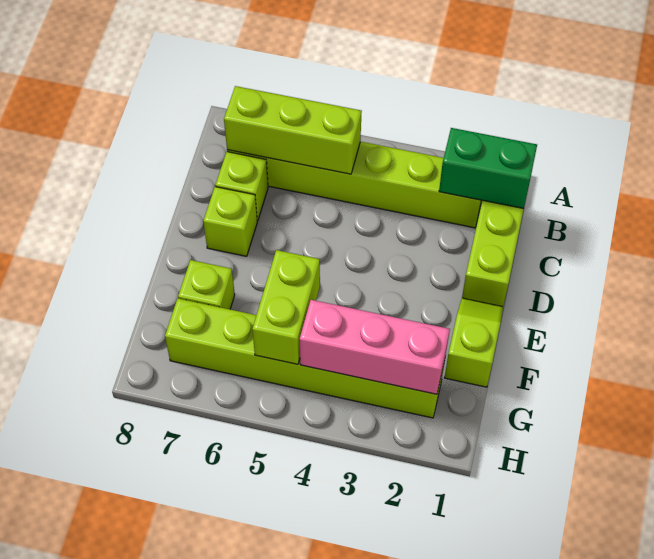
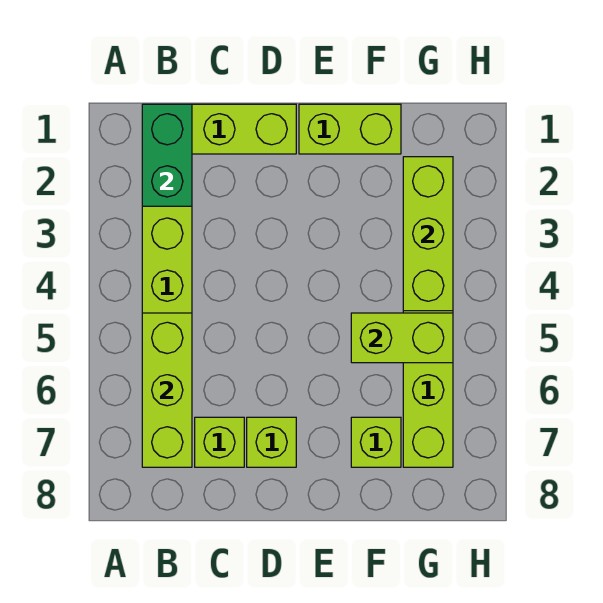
lime slope E1:F1 level 1 top F -> lime brick E1:F1 level 1
pink brick G2:G4 level 2 -> lime brick G2:G4 level 2

